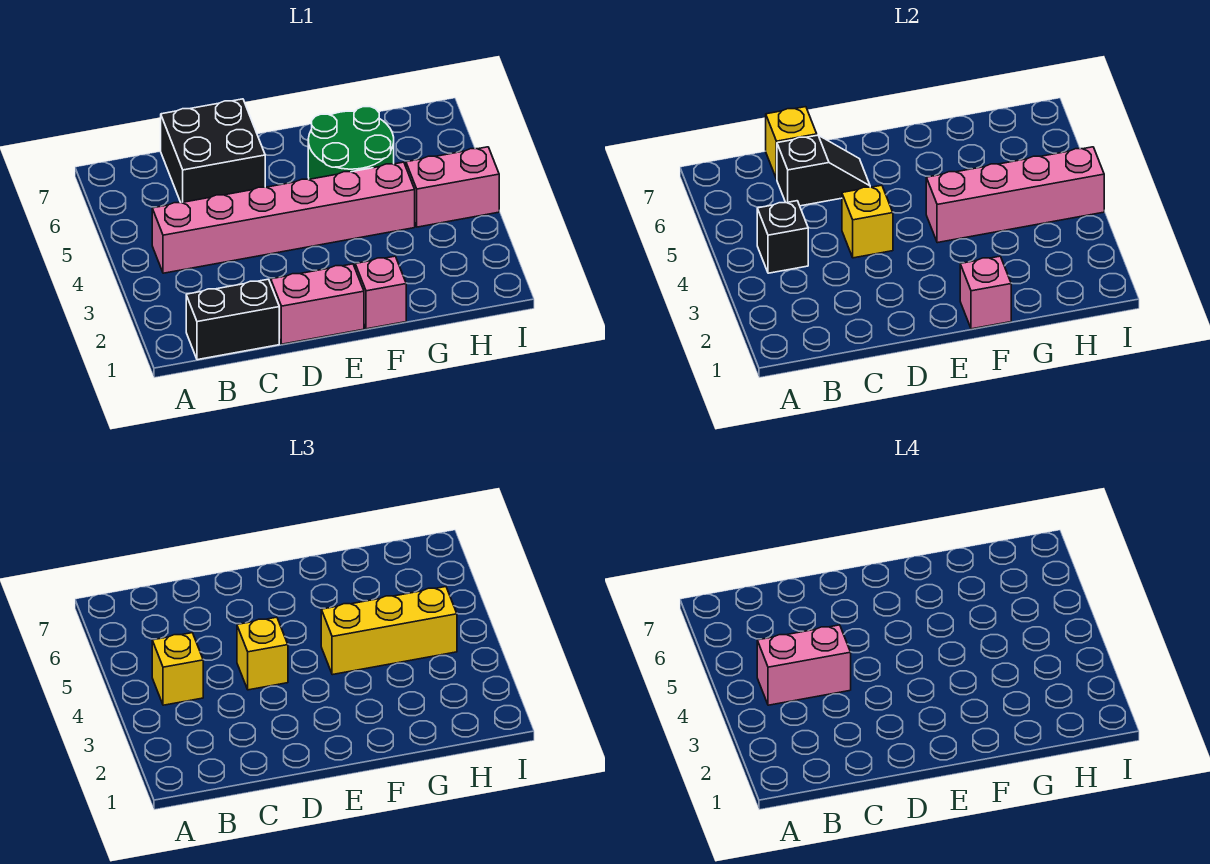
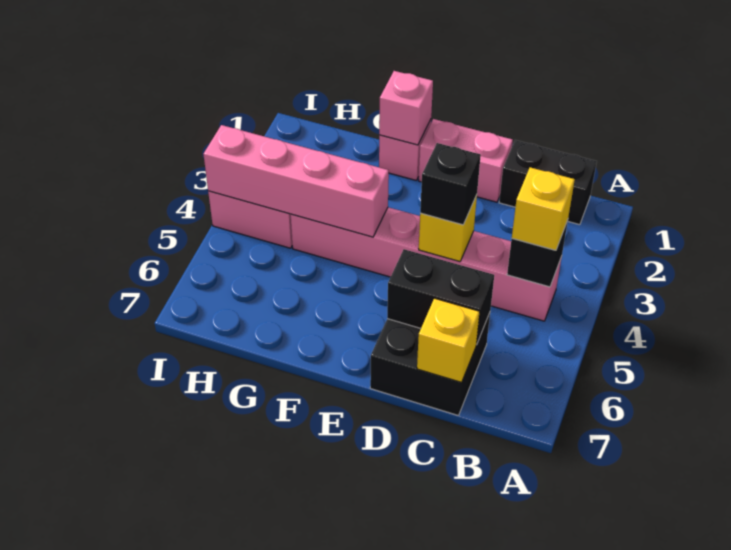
pink brick B4:C4 level 4 -> none
black slope C6:D6 level 2 top C -> black brick C6:D6 level 2
yellow brick D4 level 3 -> black brick D4 level 3
yellow brick F4:H4 level 3 -> none
green round brick F5:G6 level 1 -> none

